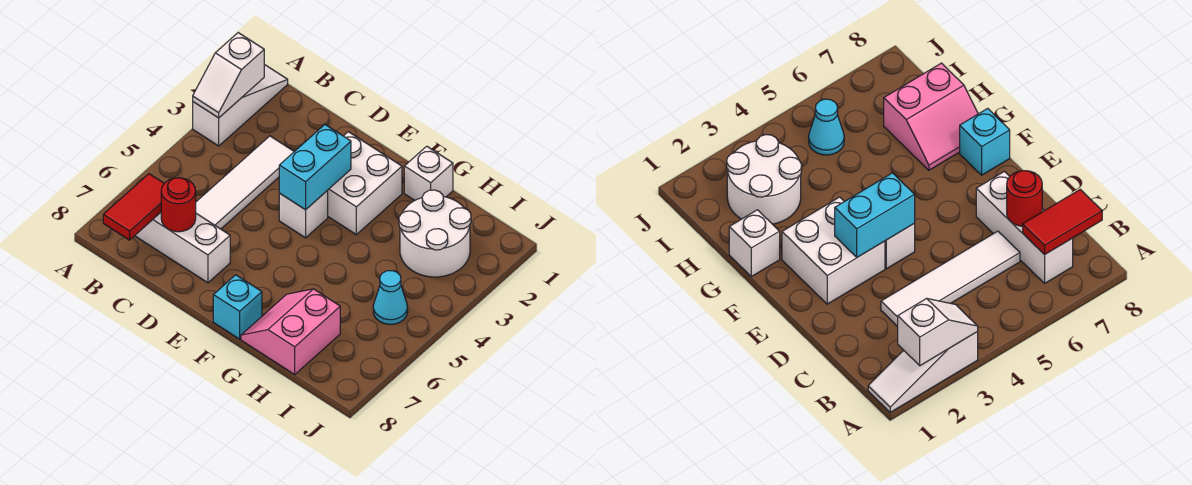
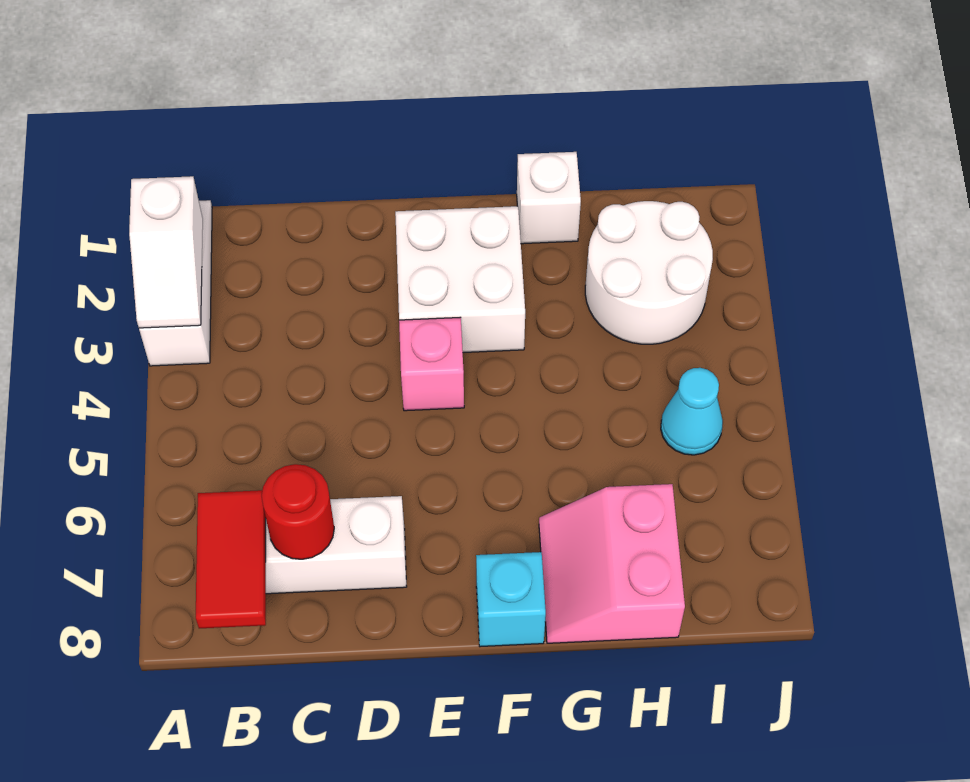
white tile C3:C6 level 1 -> none
cyan brick E3:E4 level 2 -> none
white brick E4 level 1 -> pink brick E4 level 1

